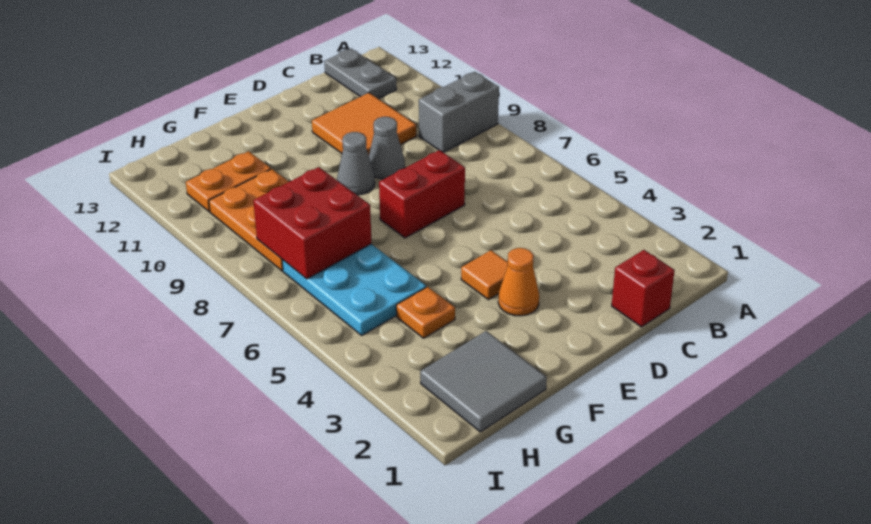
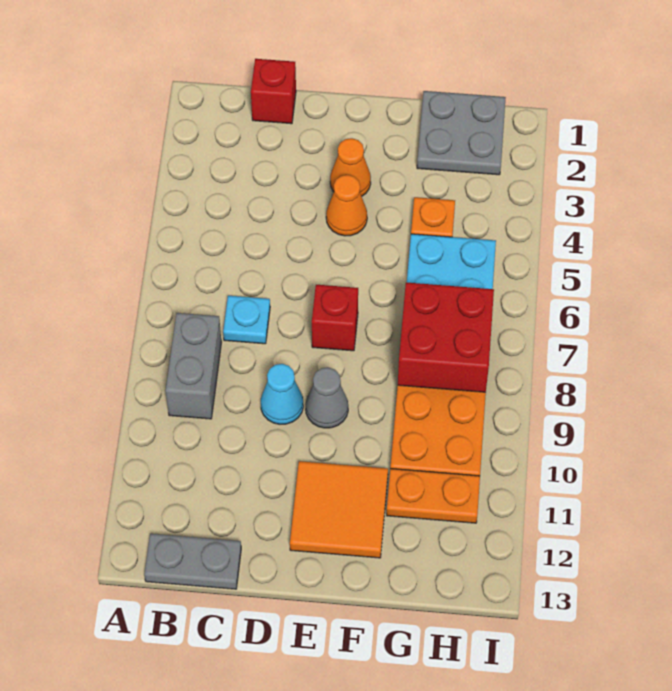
grey brick A9:B9 level 1 -> grey brick B8:B9 level 1
grey plate B12:B13 level 1 -> grey plate B13:C13 level 1
none -> cyan plate C7 level 1
orange tile C10:D11 level 1 -> orange tile E11:F12 level 1
red brick D7:E7 level 1 -> red brick E7 level 1
grey cone D9 level 1 -> cyan cone D9 level 1
orange tile E4 level 1 -> orange cone E4 level 1
grey tile G1:H2 level 1 -> grey plate G1:H2 level 1

